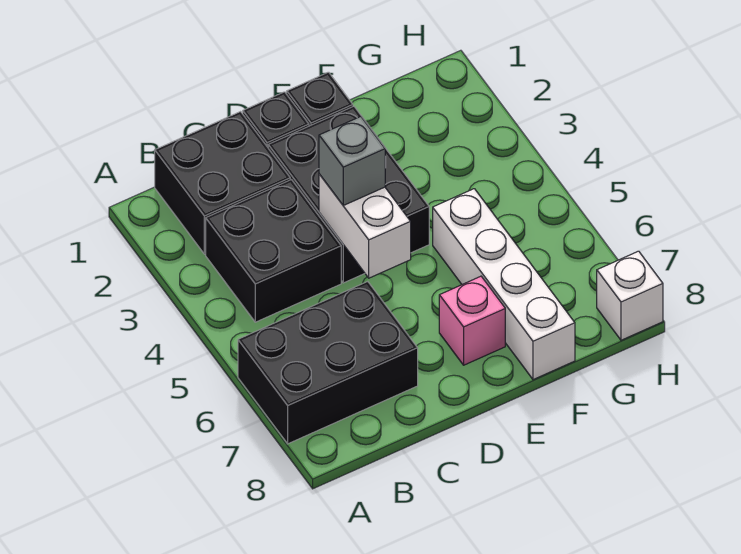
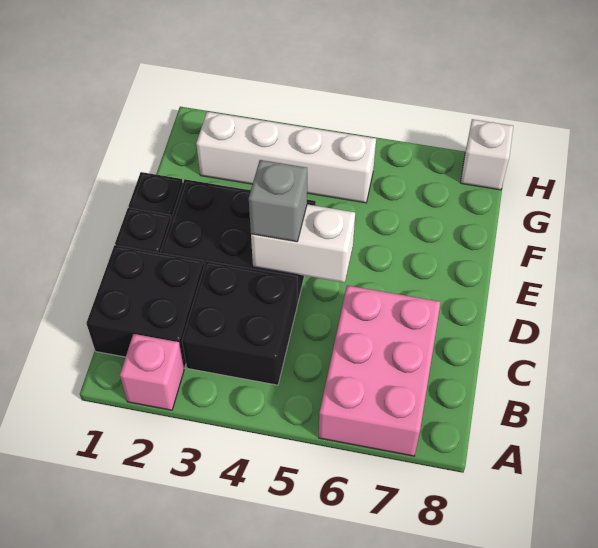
black brick A6:C7 level 1 -> pink brick A6:C7 level 1
pink brick E7 level 1 -> pink brick A2 level 1
white brick F5:F8 level 1 -> white brick G2:G5 level 1

